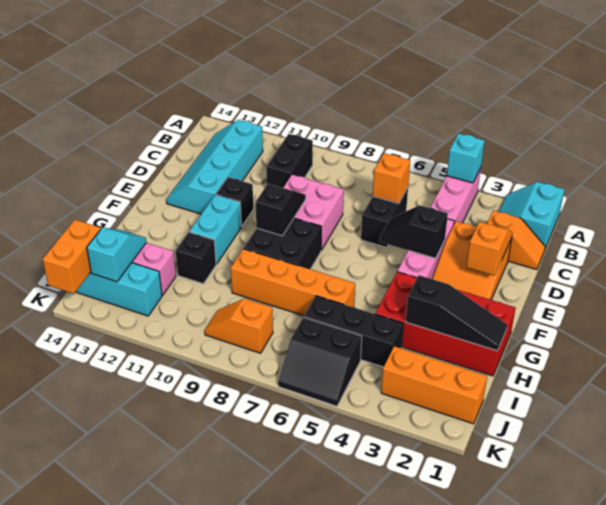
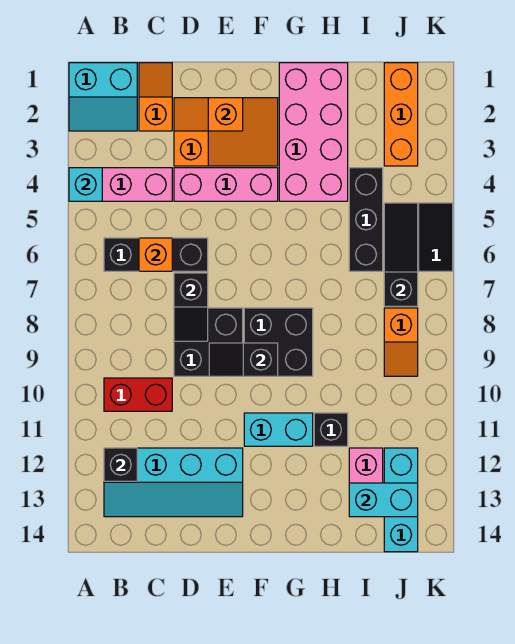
black brick B10:C10 level 1 -> red brick B10:C10 level 1
black brick C6:D6 level 1 -> black brick B6:D6 level 1
pink brick D8:E9 level 1 -> black brick D8:E9 level 1
black slope E4:E5 level 2 top 4 -> black slope D7:D8 level 2 top 7
black brick E11 level 1 -> black brick B12 level 2
red brick G1:H4 level 1 -> pink brick G1:H4 level 1
black slope H1:H3 level 2 top 3 -> black slope J5:J7 level 2 top 7
orange brick H6:H9 level 1 -> none
cyan slope I13:J13 level 2 top J -> cyan brick I13:J13 level 2
orange brick J14:K14 level 2 -> none

